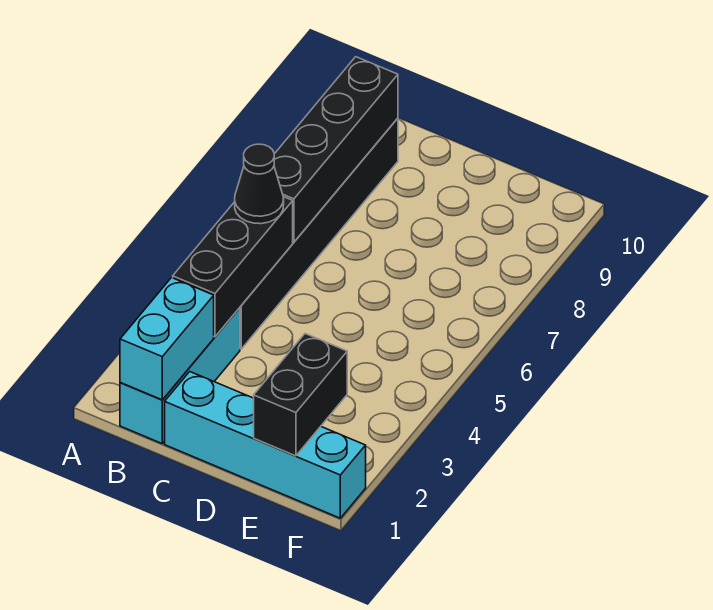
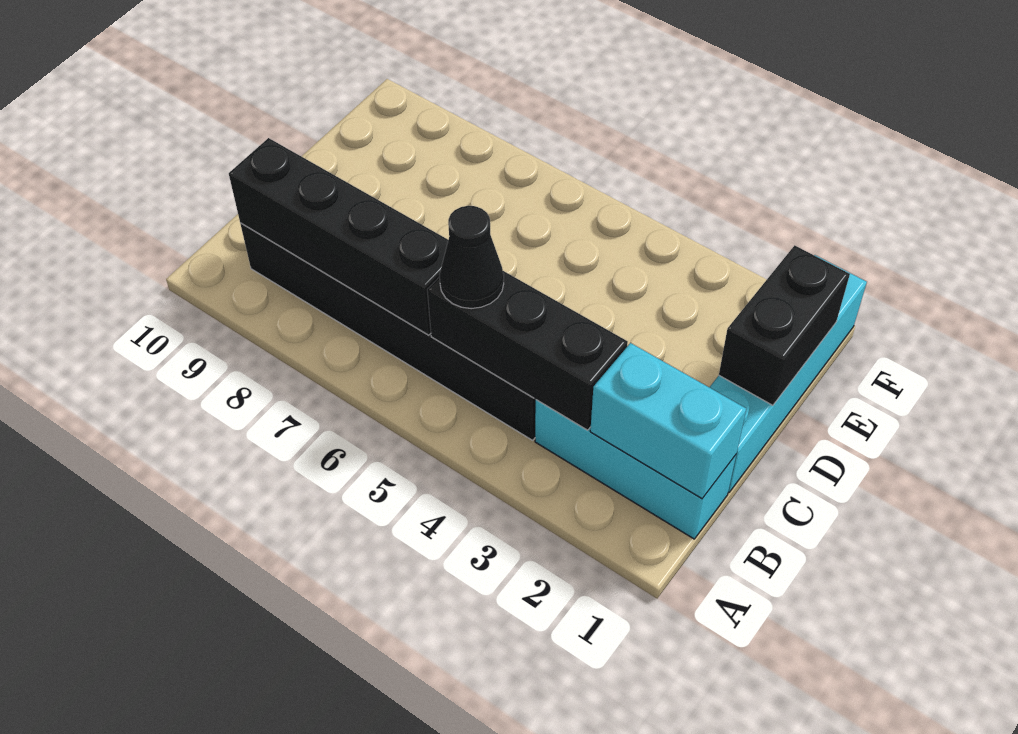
black brick E1:E2 level 2 -> black brick D1:E1 level 2

